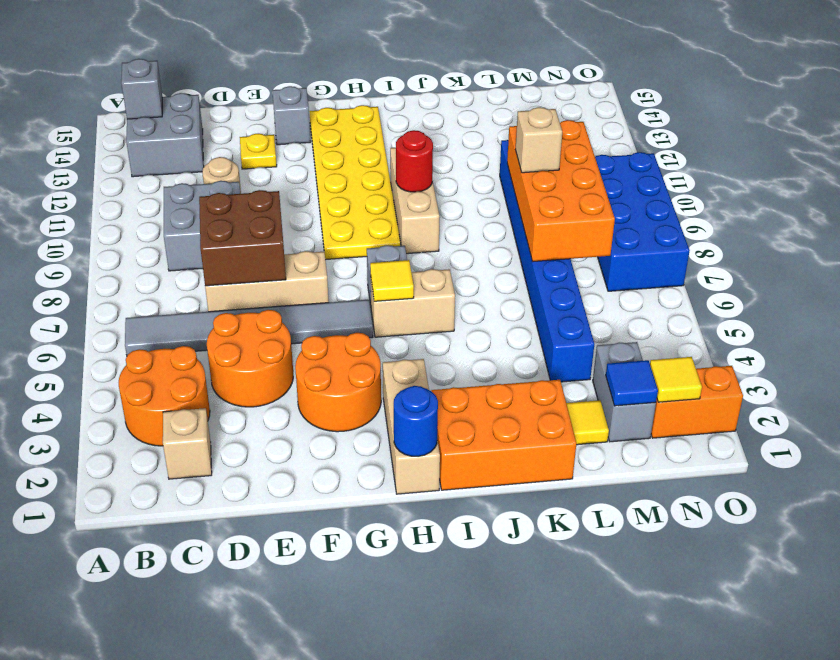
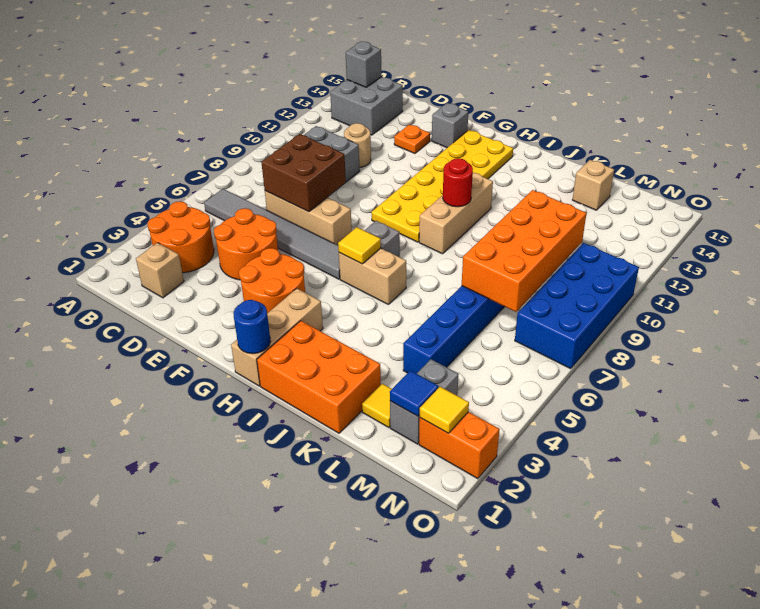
yellow plate E13 level 1 -> orange plate E13 level 1
tan brick L9 level 3 -> tan brick L14 level 1

